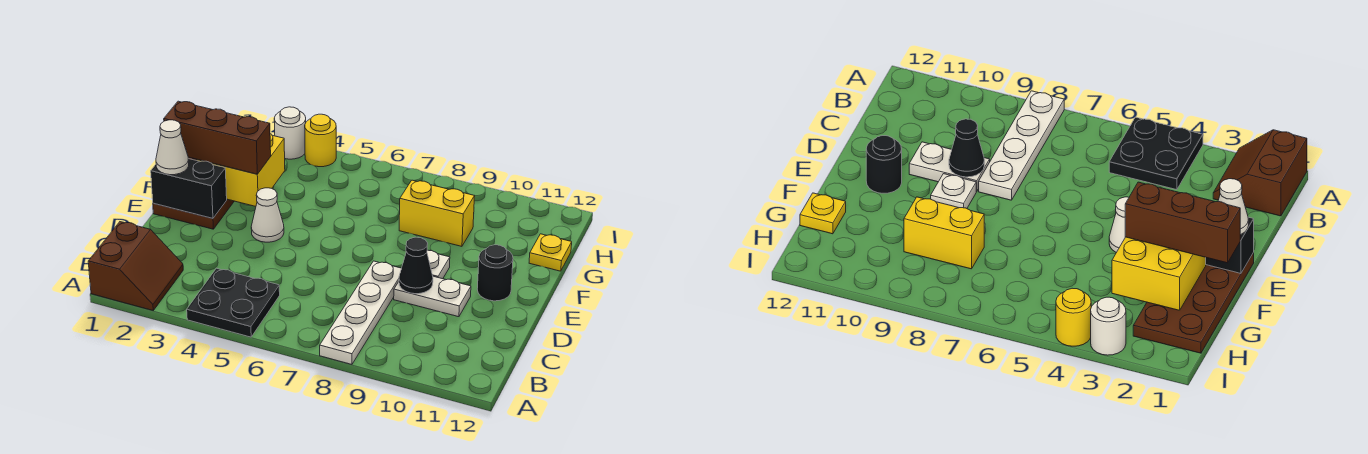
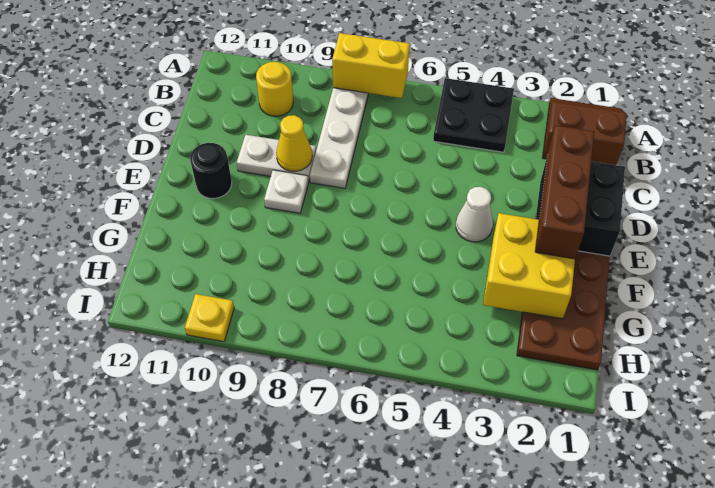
brown slope A1:B2 level 1 top 1 -> brown slope A1:B2 level 1 top B
black cone D9 level 2 -> yellow cone D9 level 2
black brick E1:E2 level 2 -> black brick D1:E2 level 2
white cone E1 level 3 -> none
brown brick F1:F3 level 3 -> brown brick D2:F2 level 3
yellow brick G8:G9 level 1 -> yellow brick A7:A8 level 2
yellow plate G12 level 1 -> yellow plate I10 level 1
white round brick I3 level 1 -> none
yellow round brick I4 level 1 -> yellow round brick B10 level 1

